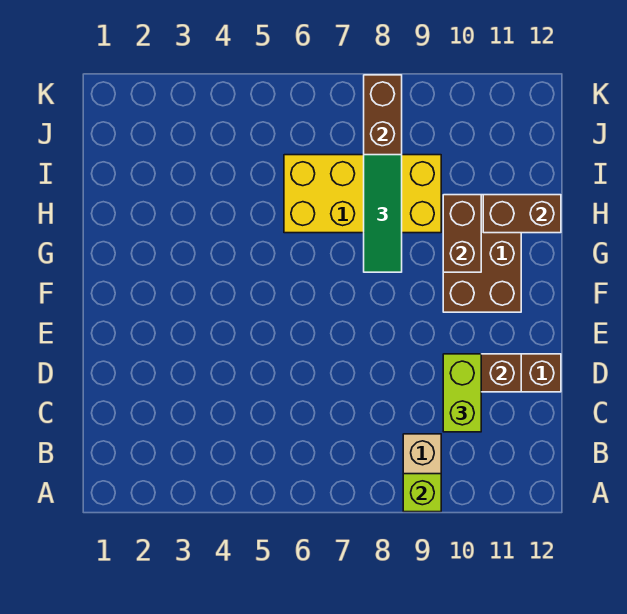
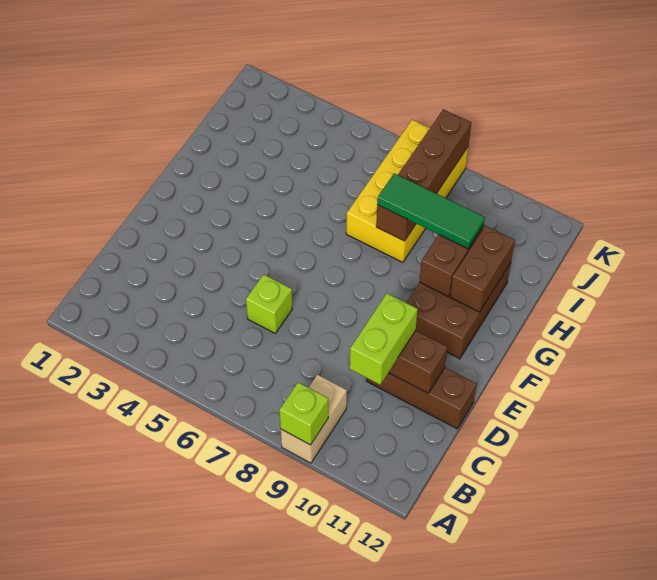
none -> lime brick D6 level 1
green tile G8:I8 level 3 -> green tile H8:H10 level 3
yellow brick H6:I9 level 1 -> yellow brick H7:K8 level 1
brown brick H11:H12 level 2 -> brown brick G11:H11 level 2

